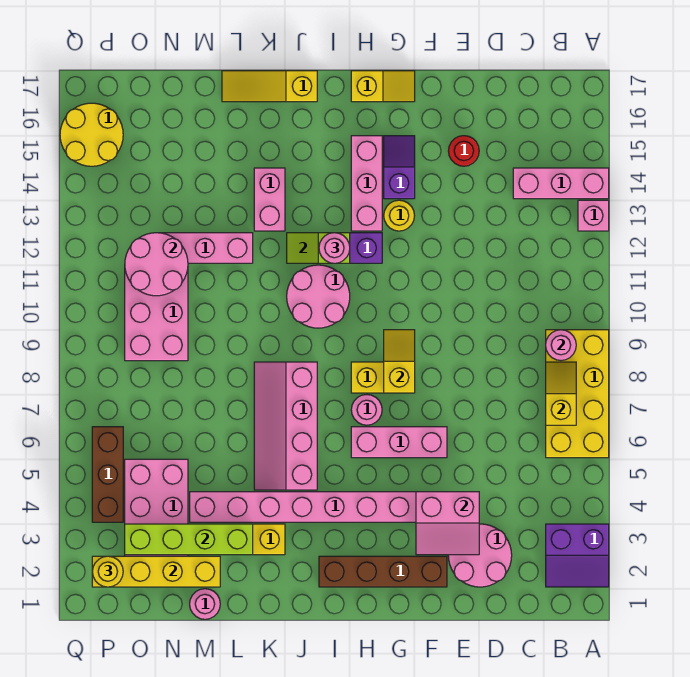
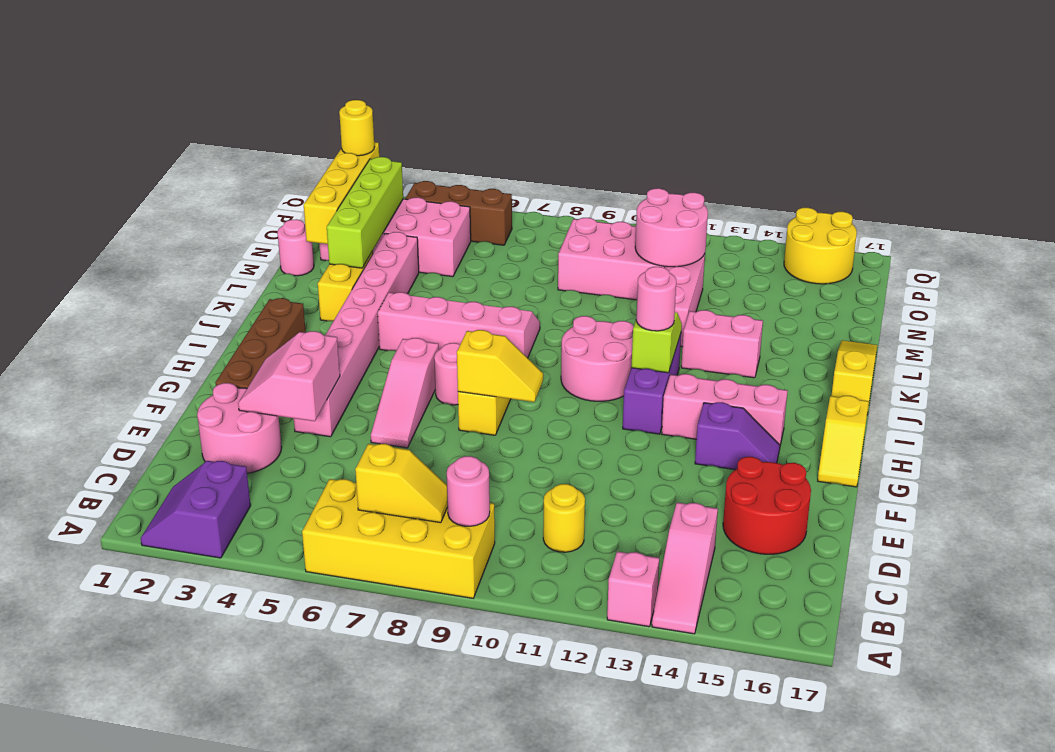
pink brick A14:C14 level 1 -> pink slope A14:C14 level 1 top C
red round brick E15 level 1 -> red round brick D15:E16 level 1
pink brick F6:H6 level 1 -> pink slope F6:H6 level 1 top H
yellow round brick G13 level 1 -> yellow round brick C11 level 1

